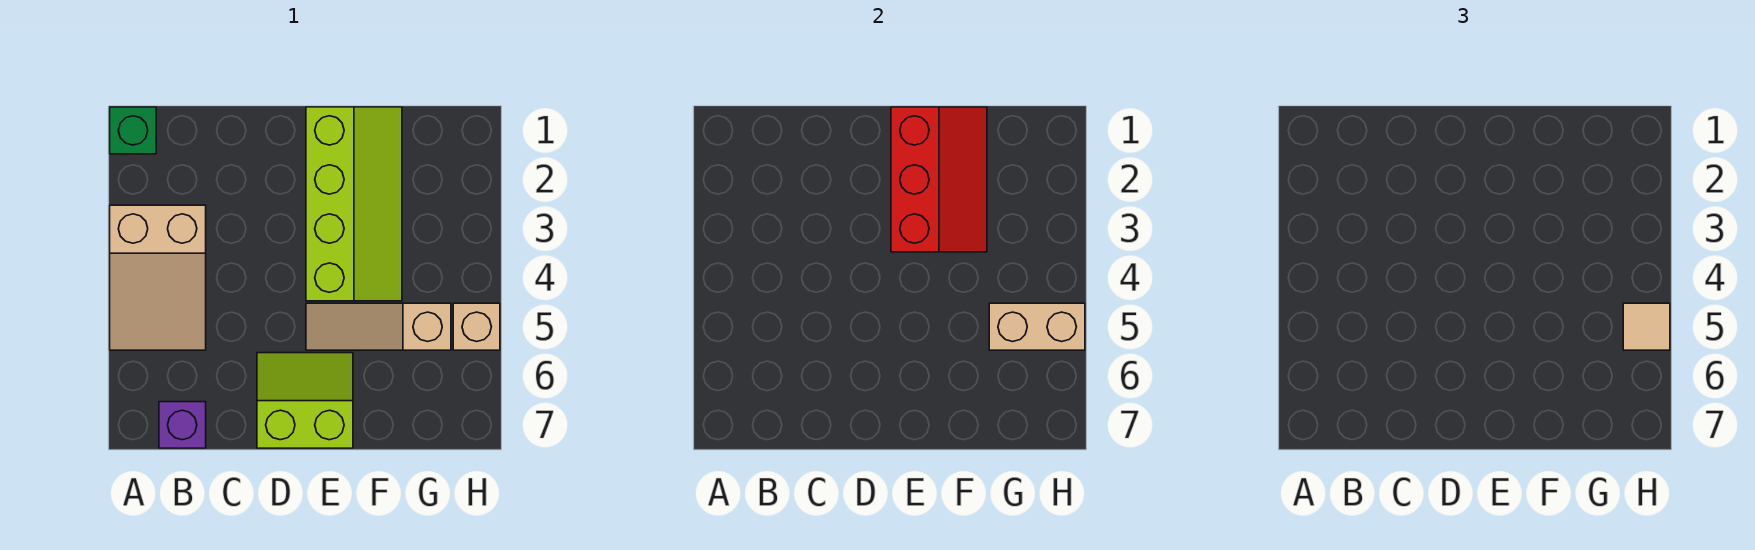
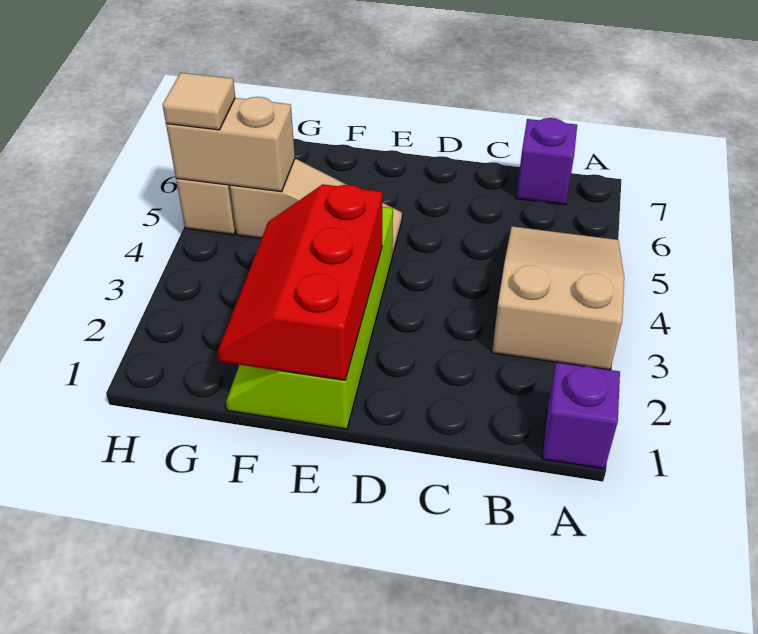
green brick A1 level 1 -> purple brick A1 level 1
lime slope D6:E7 level 1 top 7 -> none

